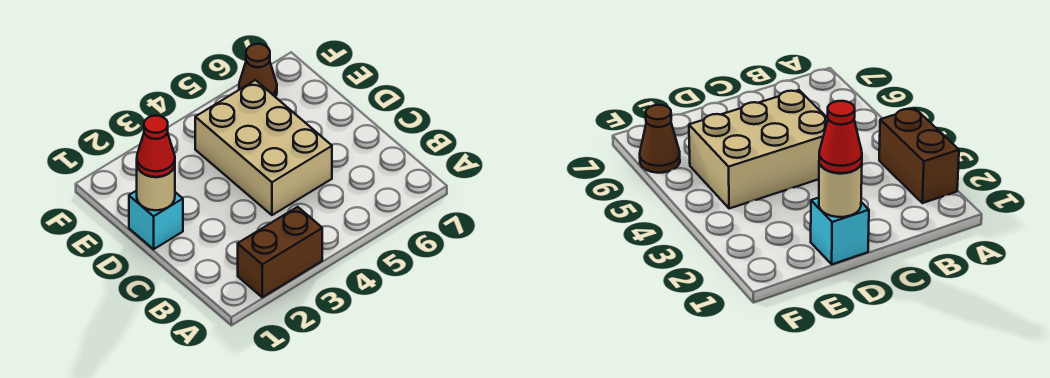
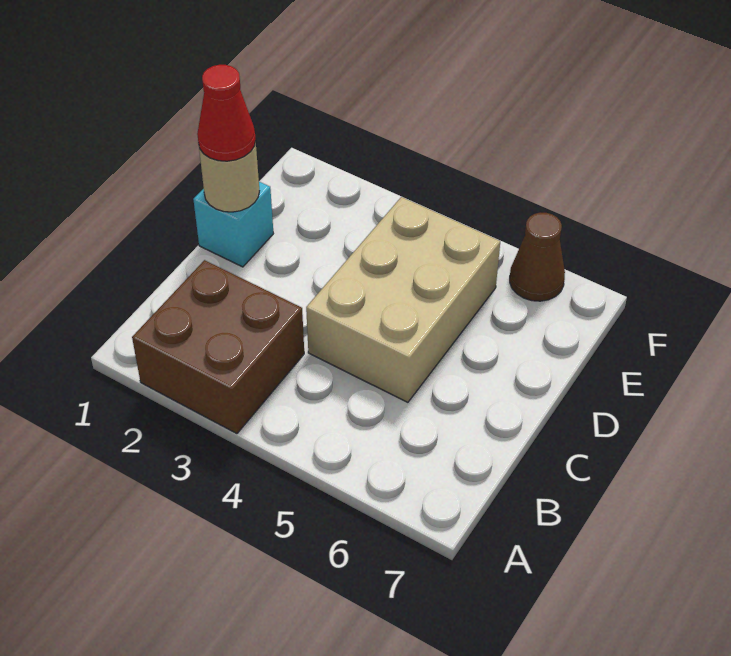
brown brick A2:A3 level 1 -> brown brick A2:B3 level 1

